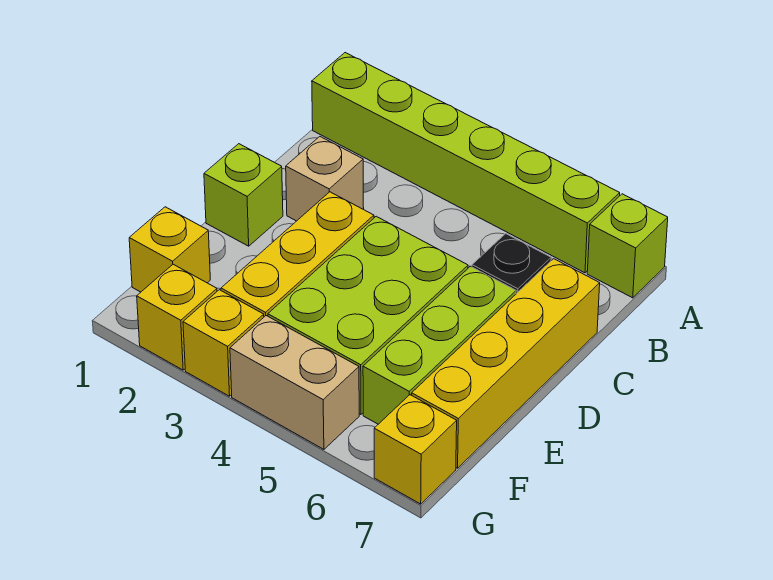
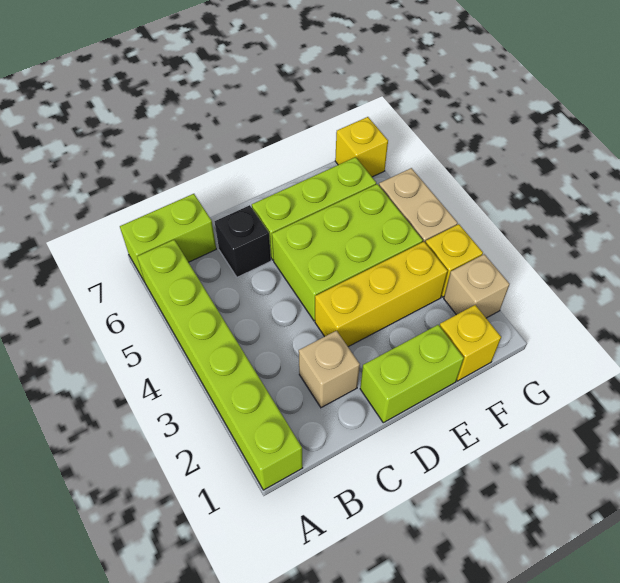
lime brick A7 level 1 -> lime brick A7:B7 level 1
yellow brick C7:F7 level 1 -> none
lime brick D1 level 1 -> lime brick D1:E1 level 1
yellow brick G2 level 1 -> tan brick G2 level 1

